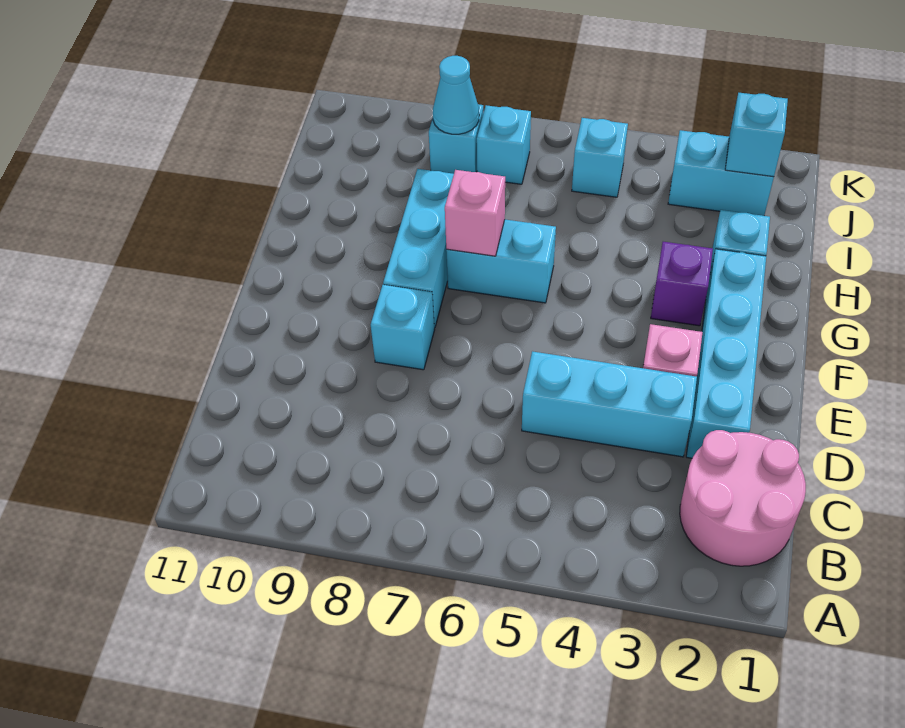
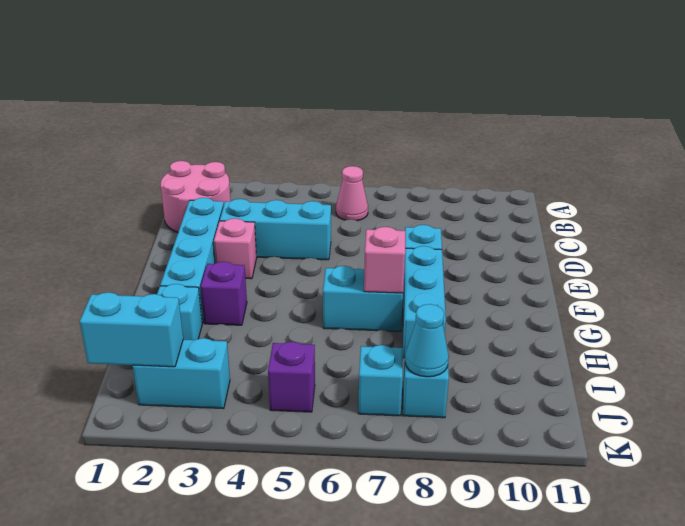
none -> pink cone B6 level 1
cyan brick J2 level 2 -> cyan brick J1:J2 level 2
cyan brick J5 level 1 -> purple brick J5 level 1

